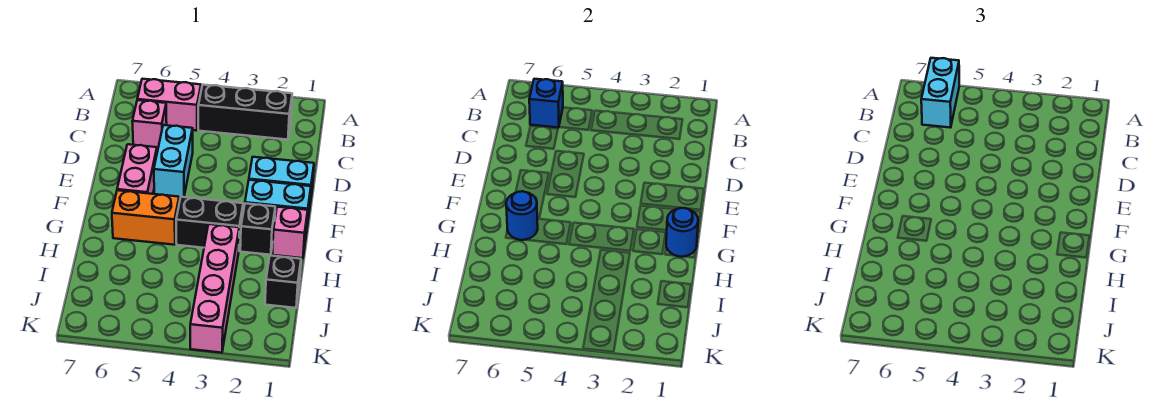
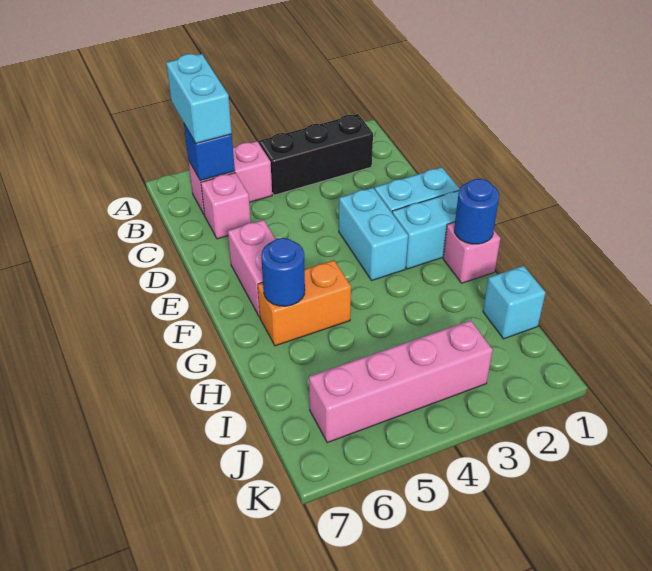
cyan brick D5:E5 level 1 -> cyan brick E3:F3 level 1
black brick G2 level 1 -> none
black brick G3:G4 level 1 -> none
pink brick H3:K3 level 1 -> pink brick J3:J6 level 1
black brick I1 level 1 -> cyan brick I1 level 1

